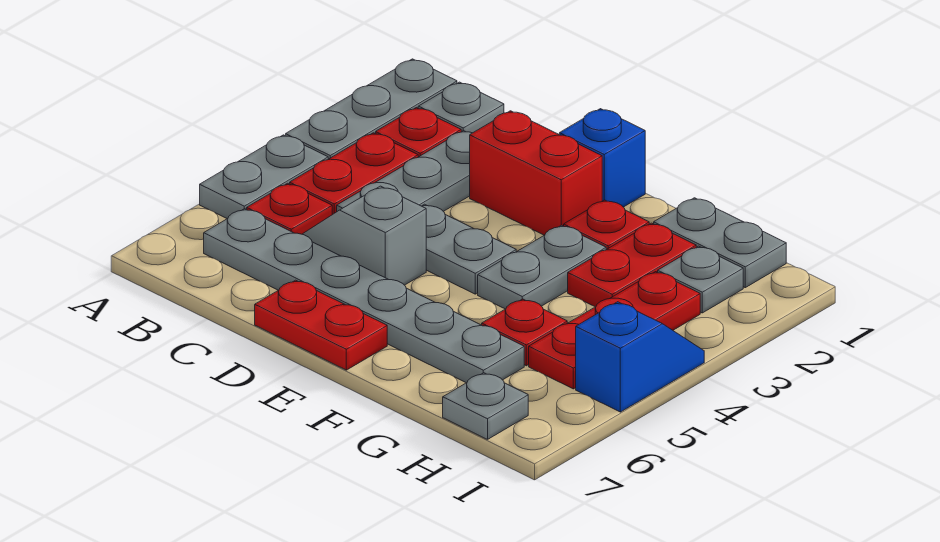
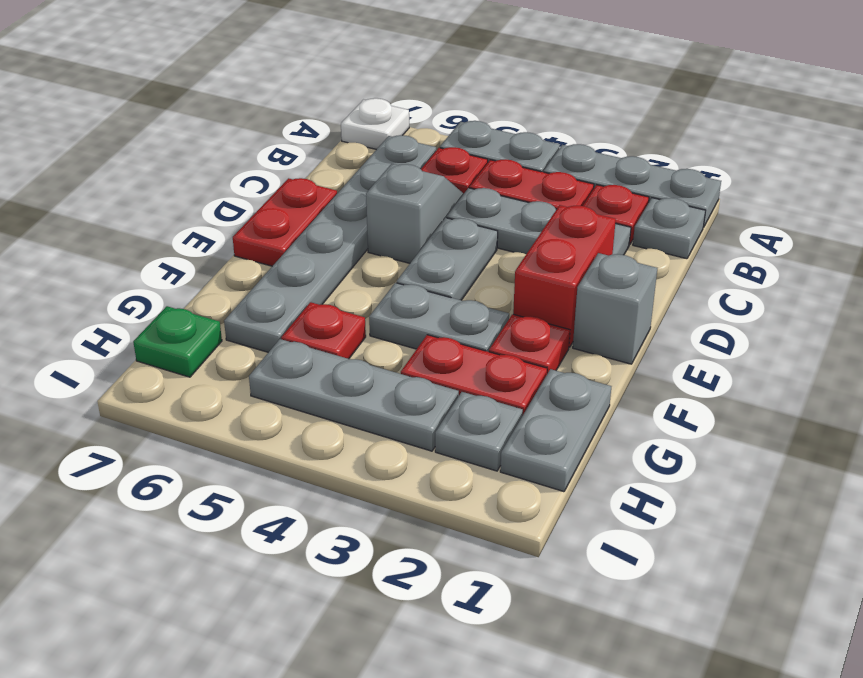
none -> white plate A7 level 1
blue brick E1 level 1 -> grey brick E1 level 1
red plate H3:H5 level 1 -> grey plate H3:H5 level 1
grey plate H7 level 1 -> green plate H7 level 1
blue slope I4:I5 level 1 top 5 -> none

